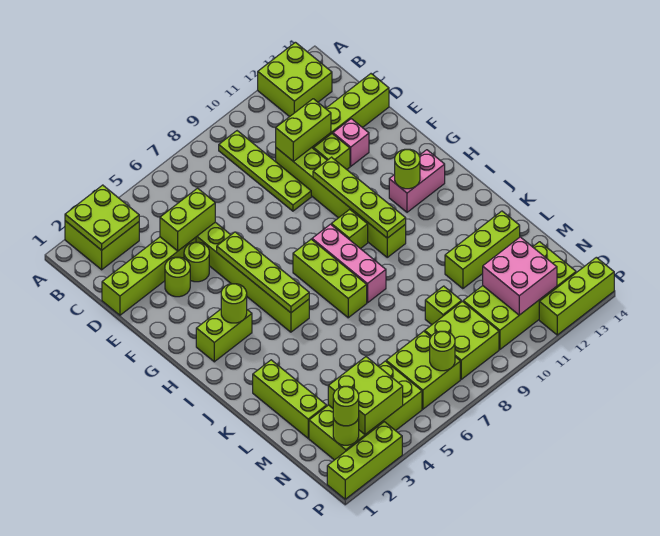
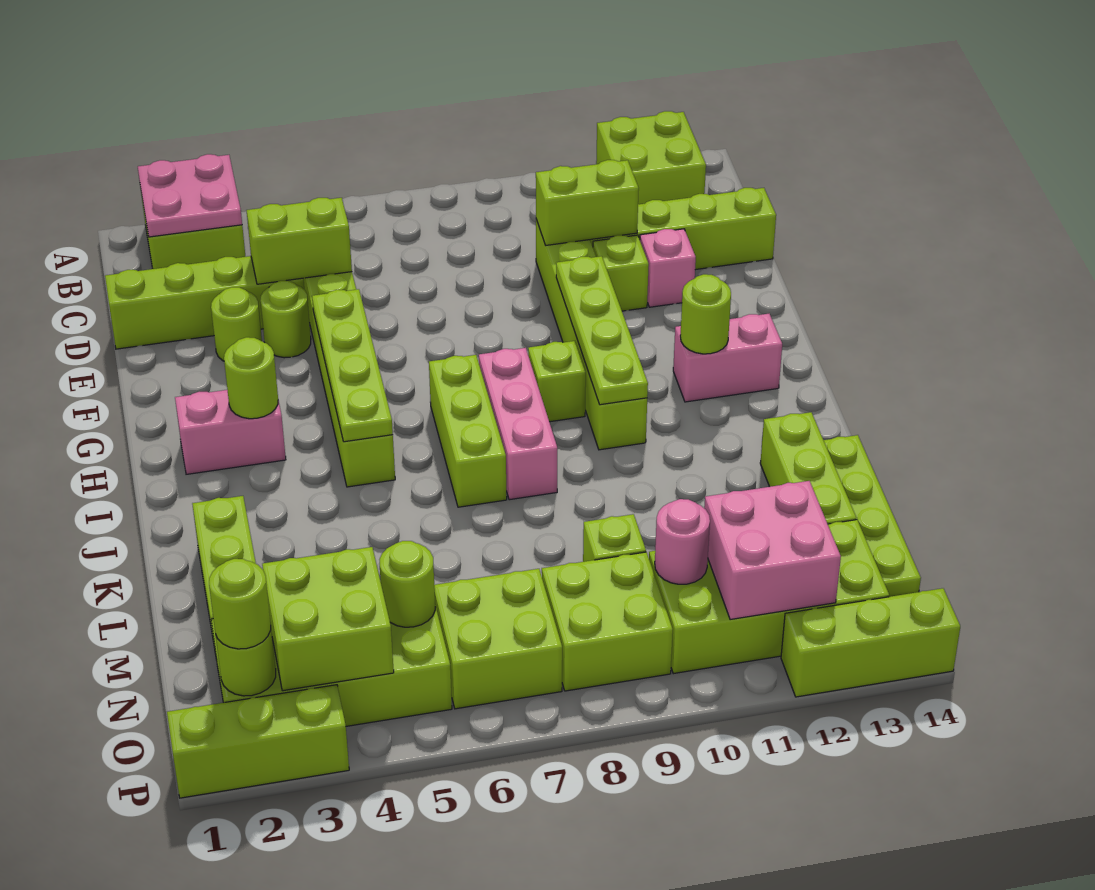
lime plate A2:B3 level 2 -> pink plate A2:B3 level 2
lime plate B9:E9 level 1 -> lime plate K14:N14 level 1
lime brick H2:H3 level 1 -> pink brick H2:H3 level 1
lime brick L11:L13 level 1 -> lime brick K13:M13 level 1
none -> pink round brick N10 level 2
lime round brick O7 level 2 -> lime round brick N5 level 2

